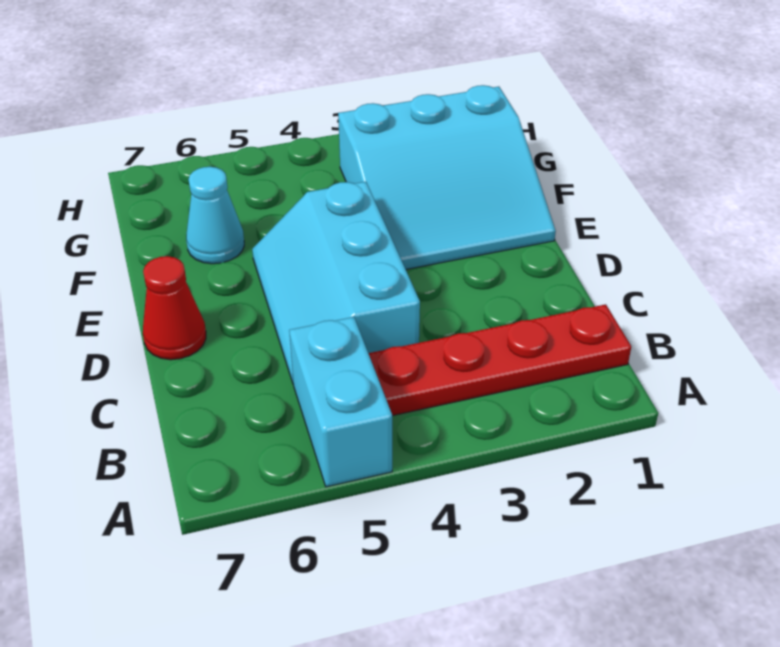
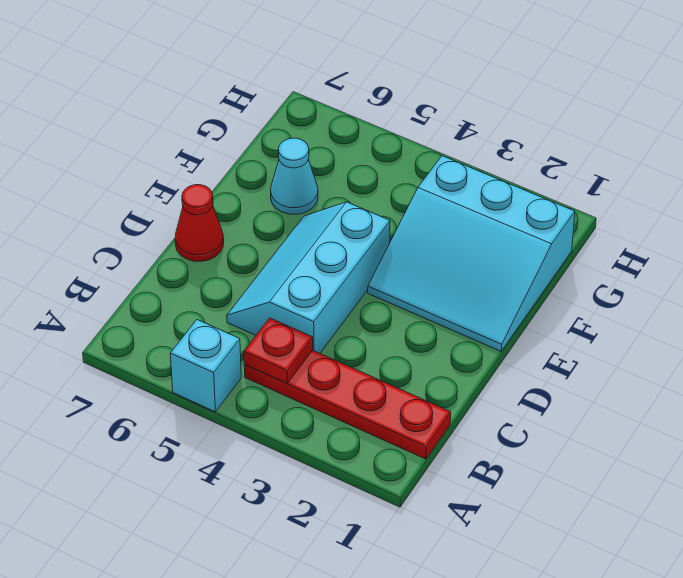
cyan brick A5:B5 level 1 -> cyan brick A5 level 1
none -> red plate B4 level 2

